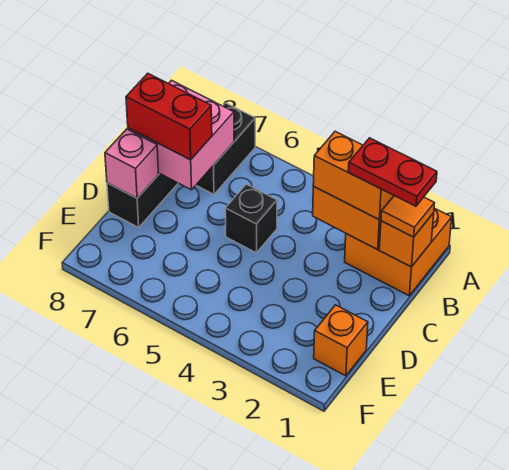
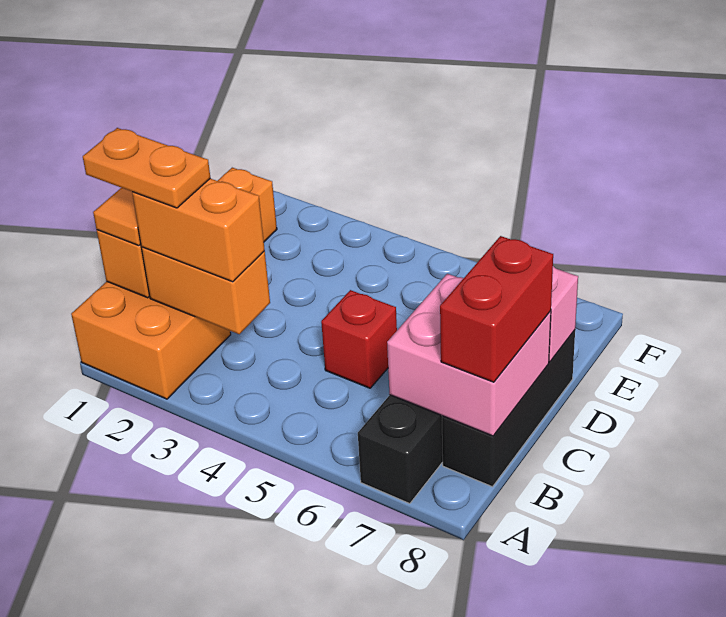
red plate B1:B2 level 4 -> orange plate B1:B2 level 4
black brick C5 level 1 -> red brick C5 level 1
red brick C7:C8 level 3 -> red brick B8:C8 level 3

